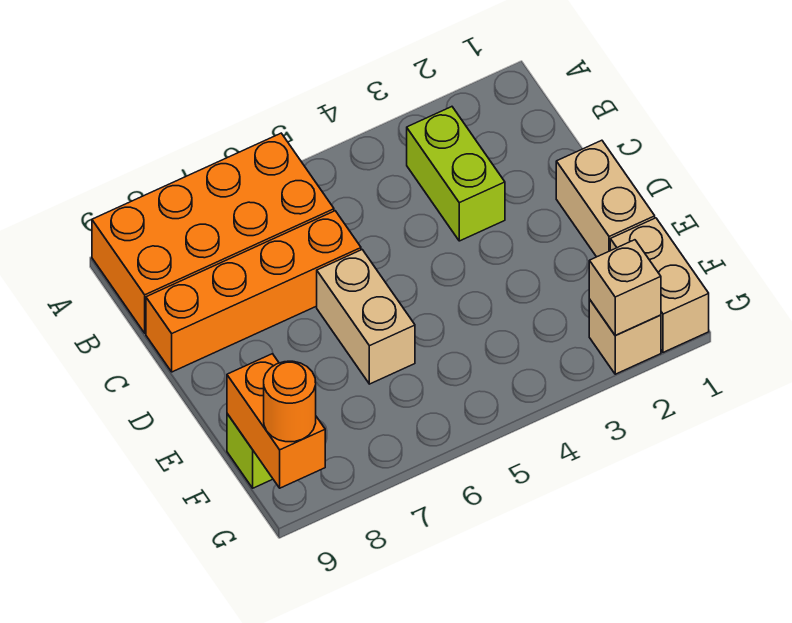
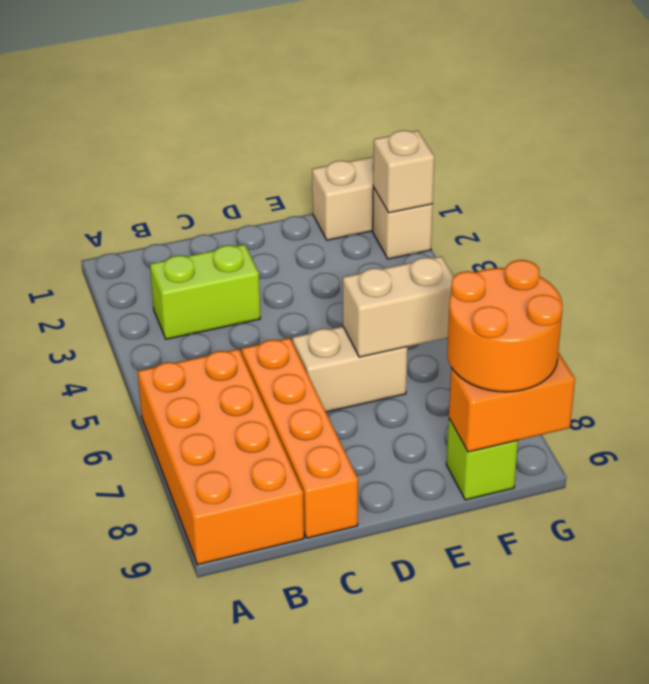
tan brick D1:E1 level 1 -> tan brick E6:F6 level 2
orange round brick G9 level 3 -> orange round brick F8:G9 level 3

